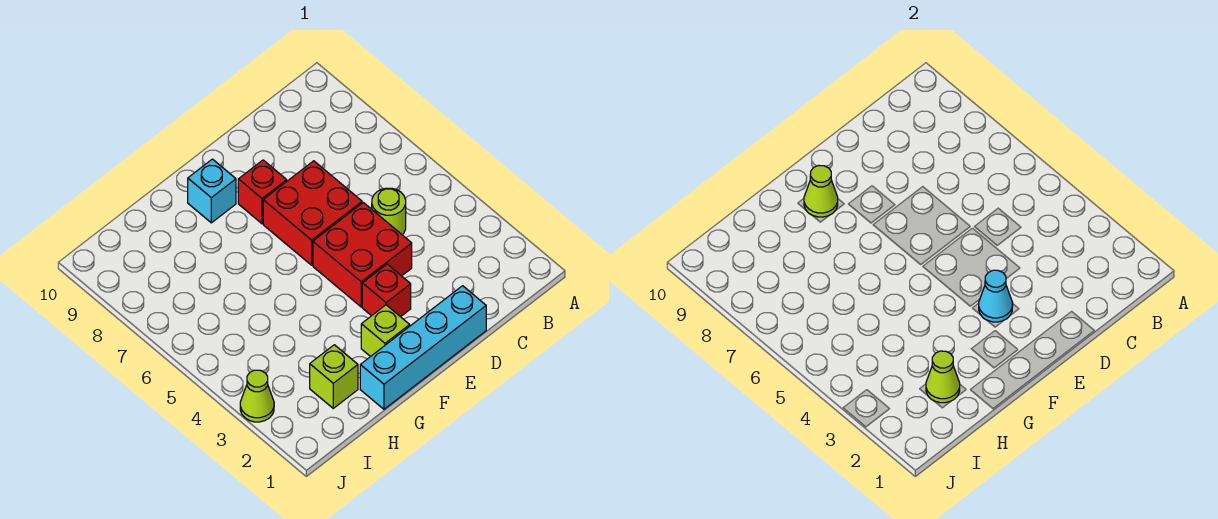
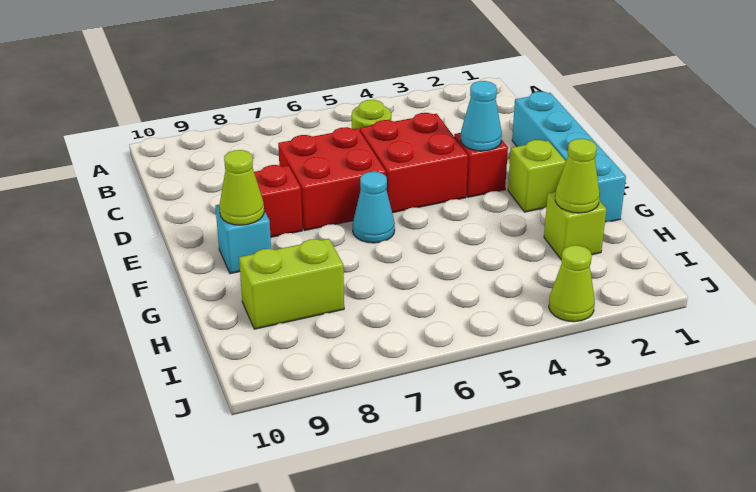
none -> cyan cone F6 level 1
none -> lime brick H8:H9 level 1

